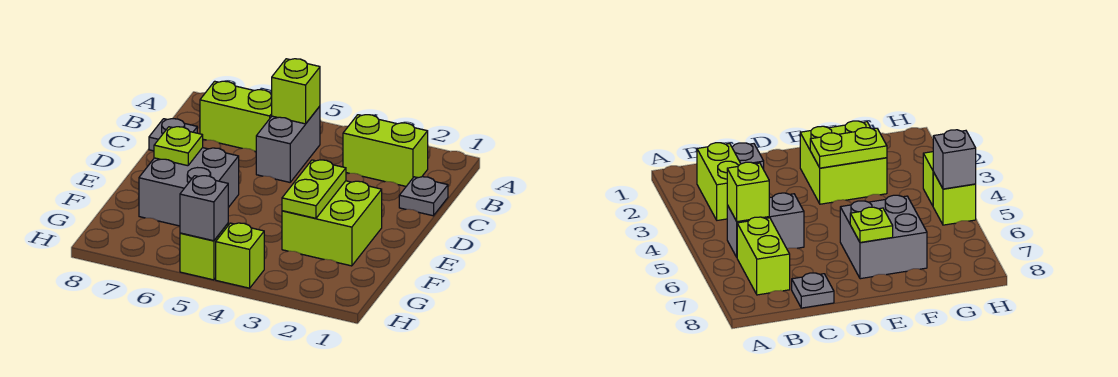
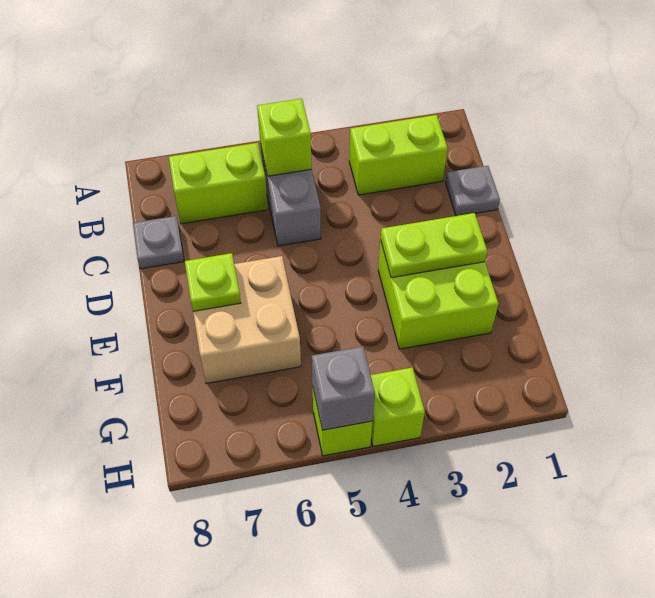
lime plate E3:F3 level 2 -> lime plate E2:E3 level 2
grey brick E6:F7 level 1 -> tan brick E6:F7 level 1

